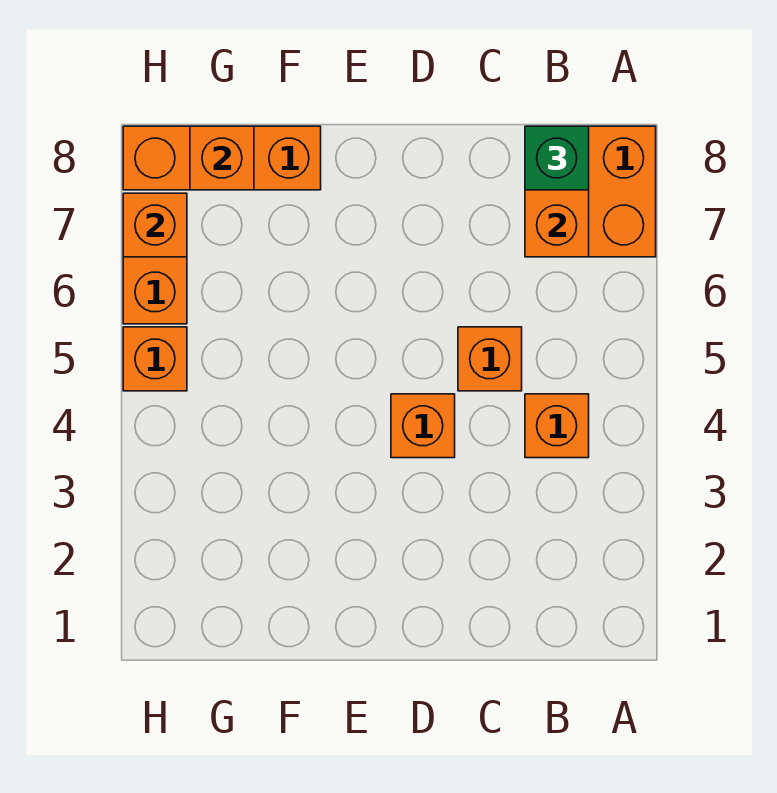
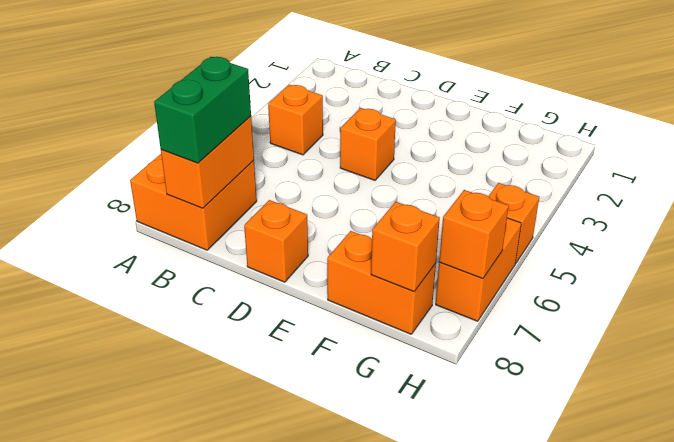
green brick B8 level 3 -> green brick B7:B8 level 3
orange brick C5 level 1 -> orange brick D8 level 1
orange brick F8:H8 level 1 -> orange brick F8:G8 level 1

